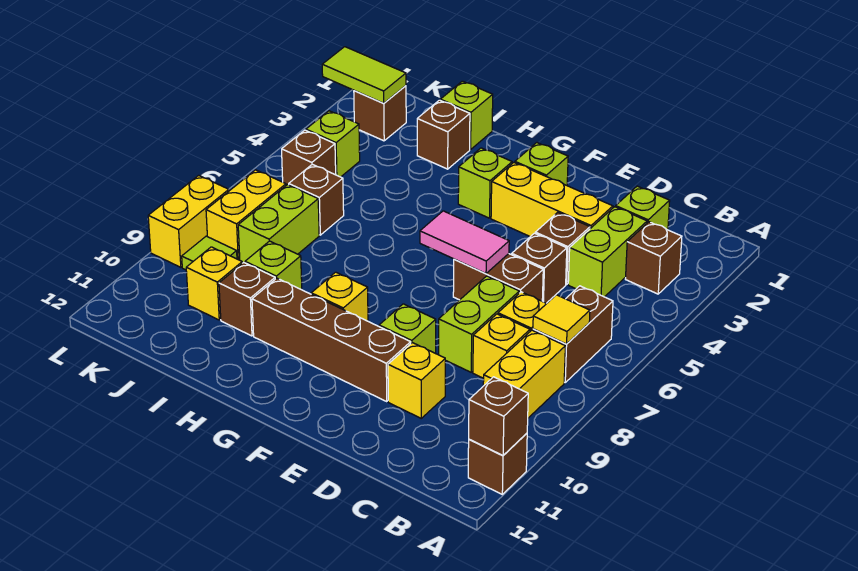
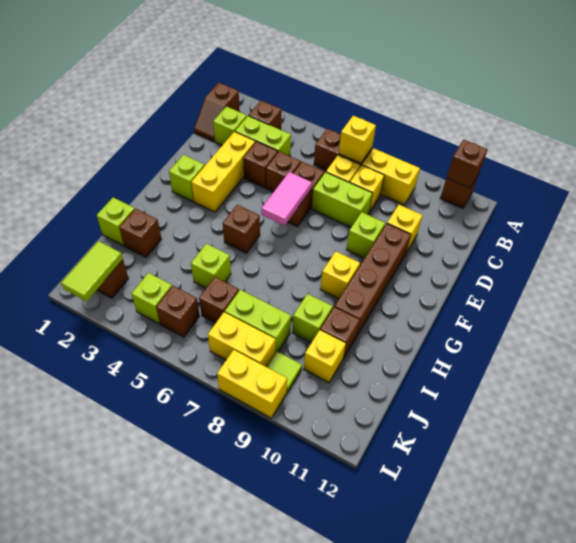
none -> brown slope B1:C1 level 1 top B
yellow tile B7 level 2 -> yellow brick B7 level 2
lime brick G3 level 1 -> lime brick I5 level 1
none -> brown brick G5 level 1

